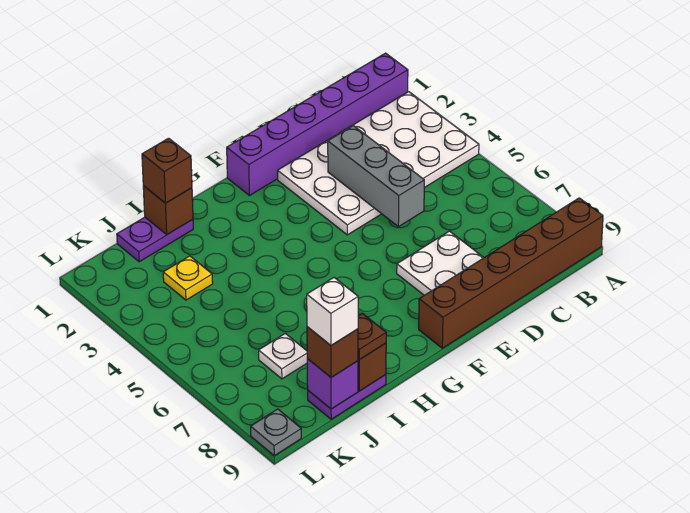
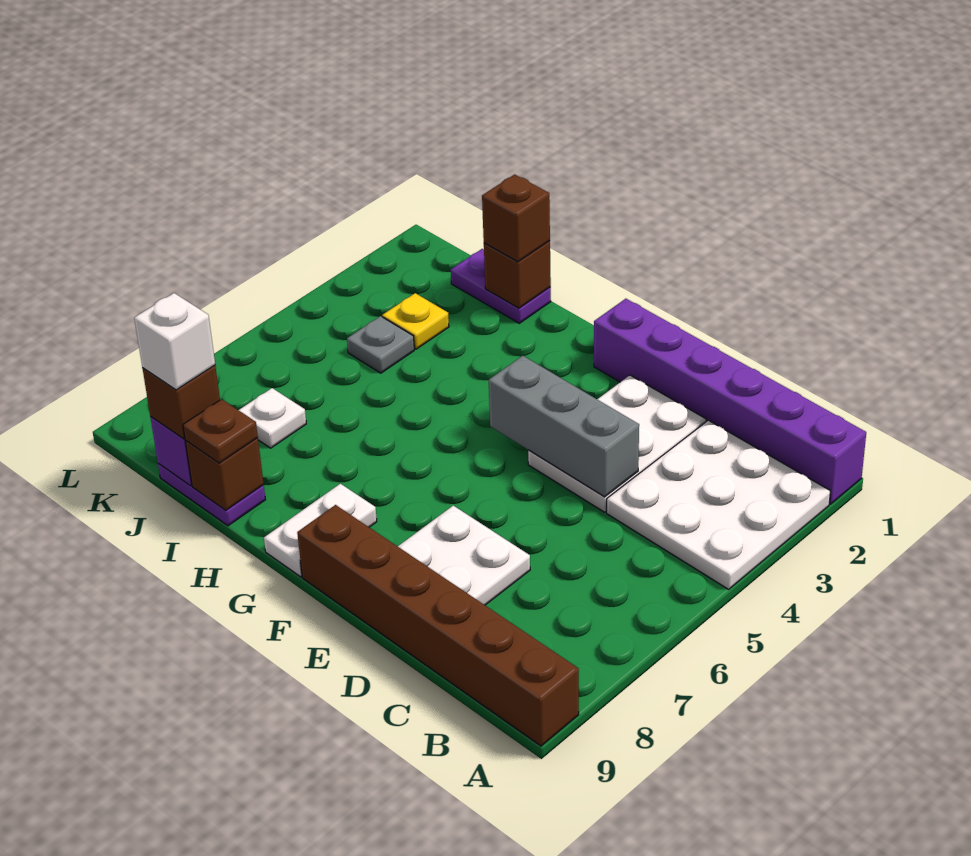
grey brick D3:D5 level 2 -> grey brick D4:F4 level 2
none -> white plate G8:G9 level 1
grey plate L9 level 1 -> grey plate J4 level 1

